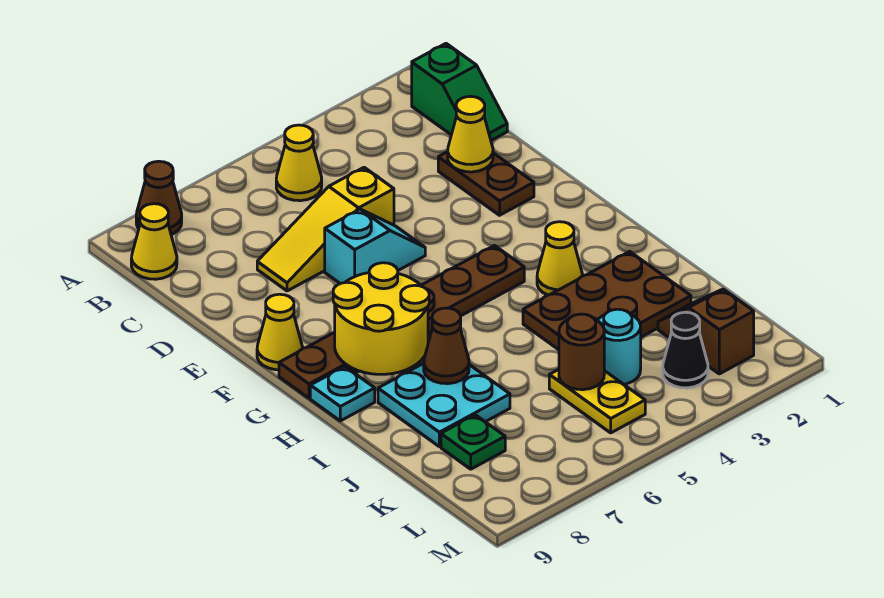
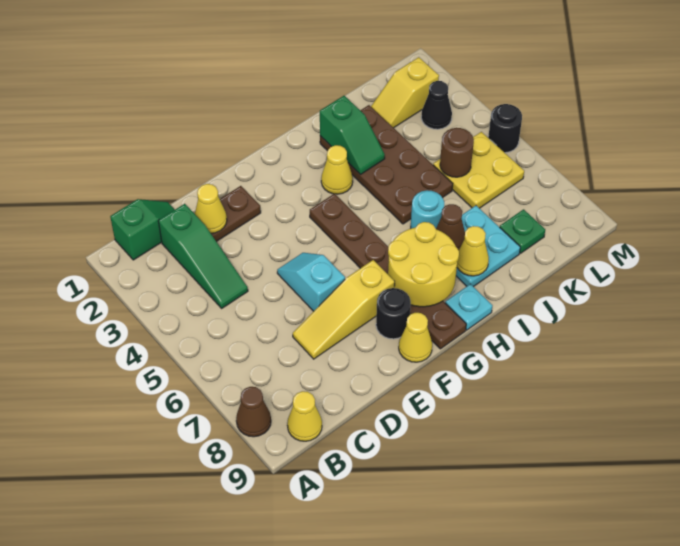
yellow cone B5 level 1 -> yellow cone I8 level 2
none -> green slope C2:C4 level 1 top 2
yellow slope D5:D7 level 1 top 5 -> yellow slope D7:F7 level 1 top F
none -> black round brick F8 level 1
brown plate I2:J4 level 1 -> brown plate I2:J5 level 1
none -> green slope I2:I3 level 2 top 2
brown slope K2:L2 level 1 top L -> yellow slope K2:L2 level 1 top L
cyan round brick K4 level 1 -> cyan round brick I6 level 1
yellow plate K5:L5 level 1 -> yellow plate K5:L6 level 1
none -> black round brick M5 level 1

